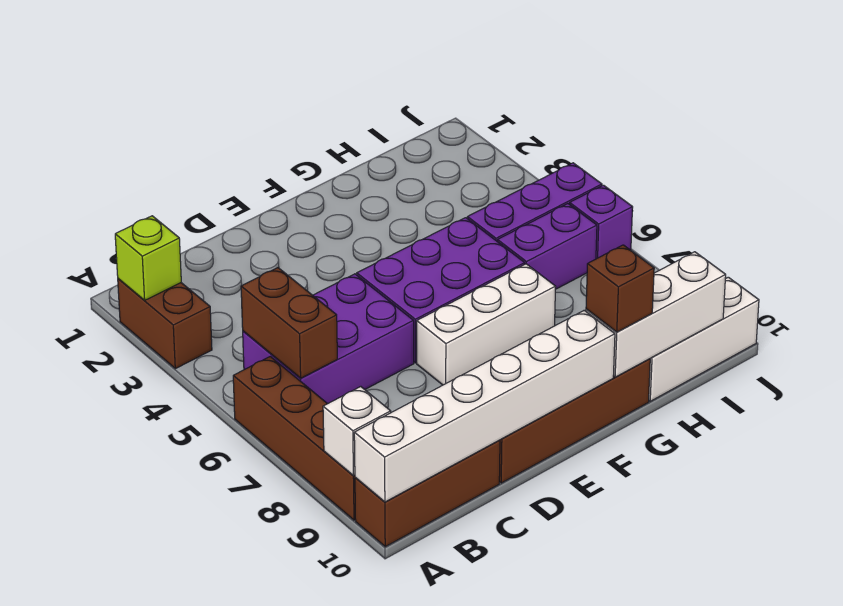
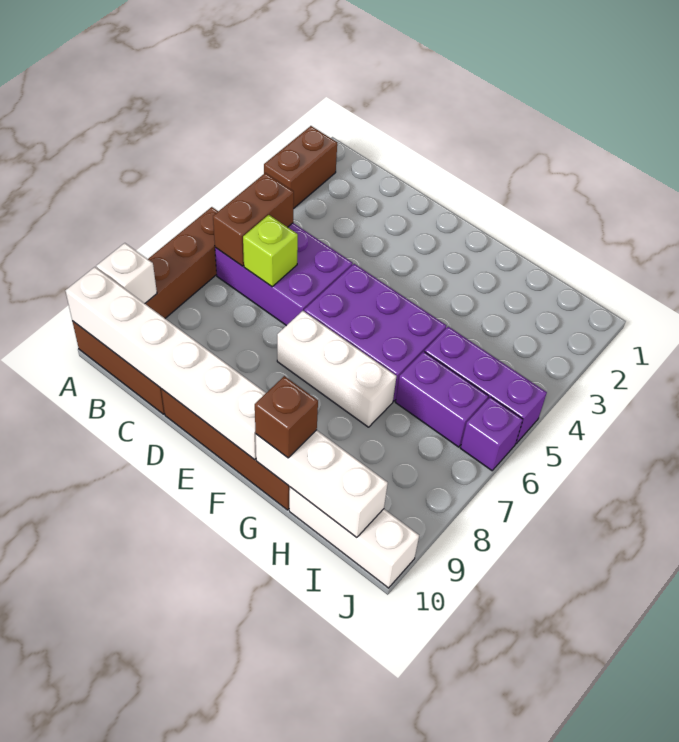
lime brick A2 level 2 -> lime brick C6 level 2

